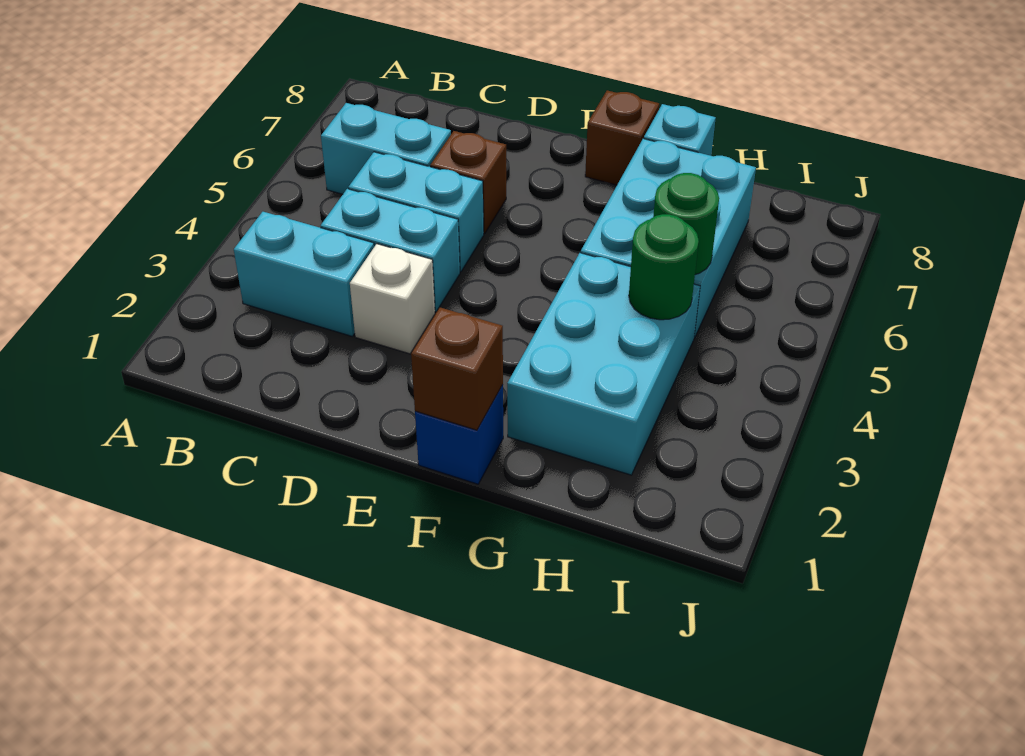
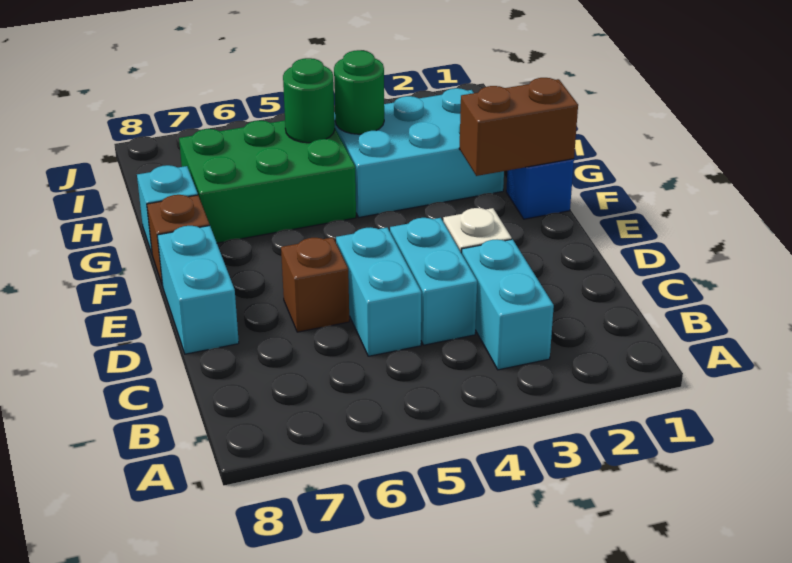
cyan brick B6:C6 level 1 -> cyan brick D8:E8 level 1
brown brick F1 level 2 -> brown brick F1:F2 level 2
cyan brick G5:H7 level 1 -> green brick G5:H7 level 1

